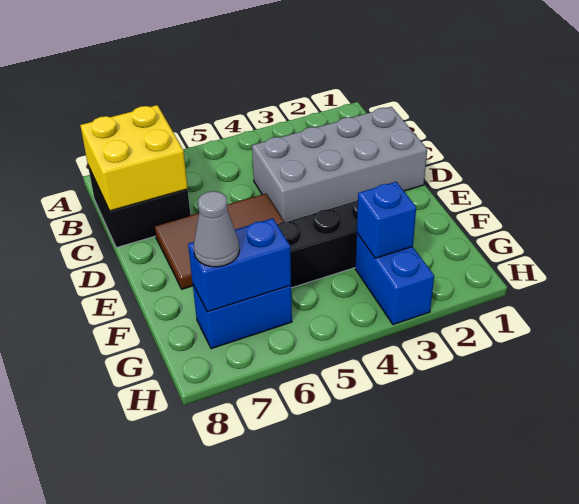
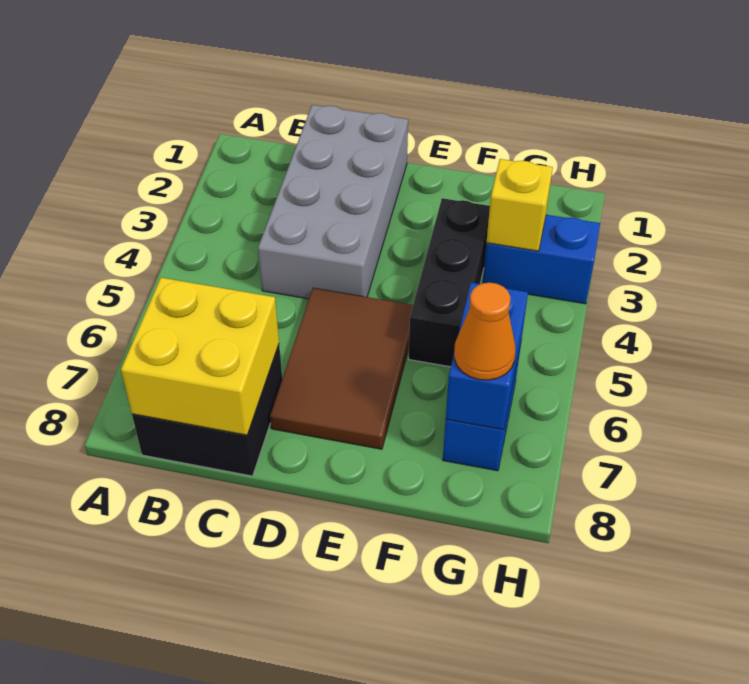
blue brick G3 level 2 -> yellow brick G3 level 2
grey cone G7 level 3 -> orange cone G7 level 3

